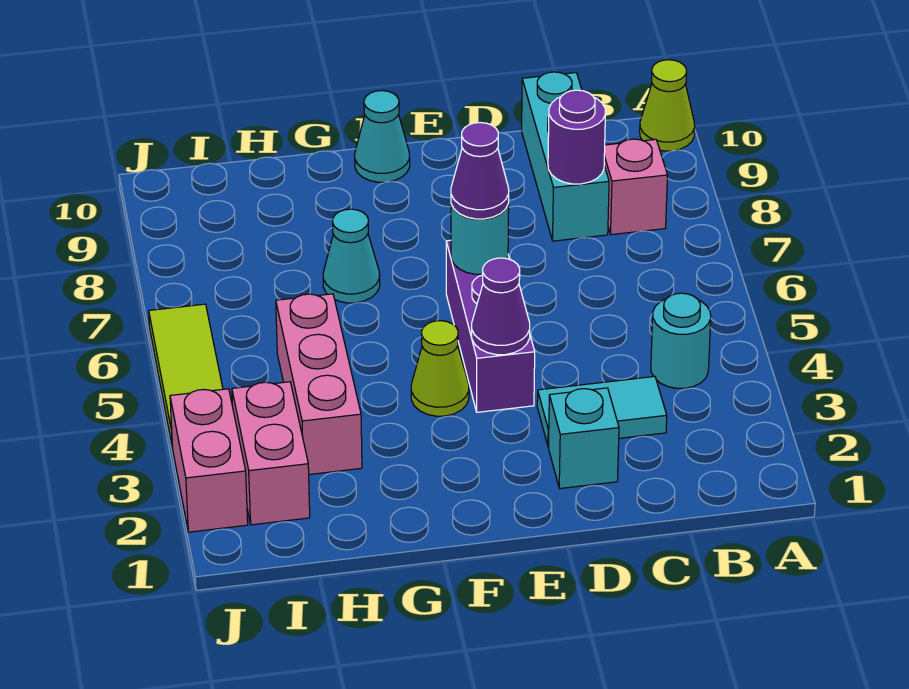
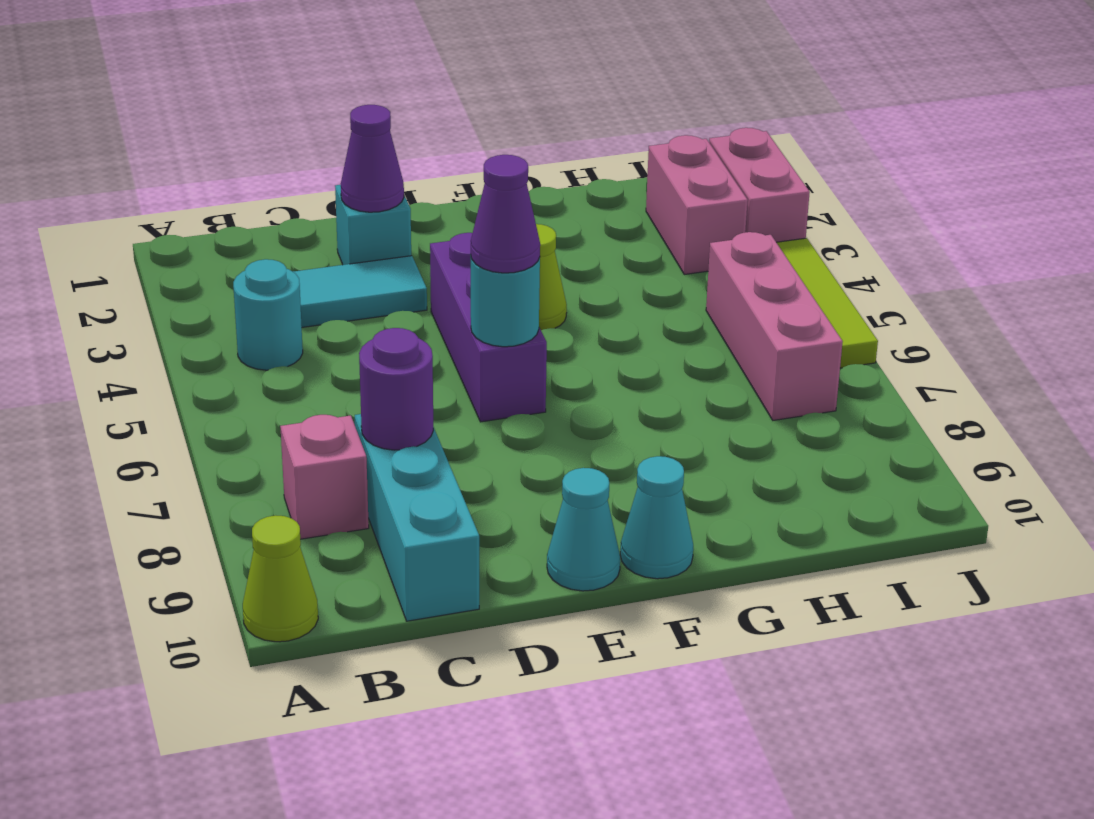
purple cone E4 level 2 -> purple cone D2 level 2
cyan cone G7 level 1 -> cyan cone E10 level 1
pink brick H3:H5 level 1 -> pink brick I5:I7 level 1

